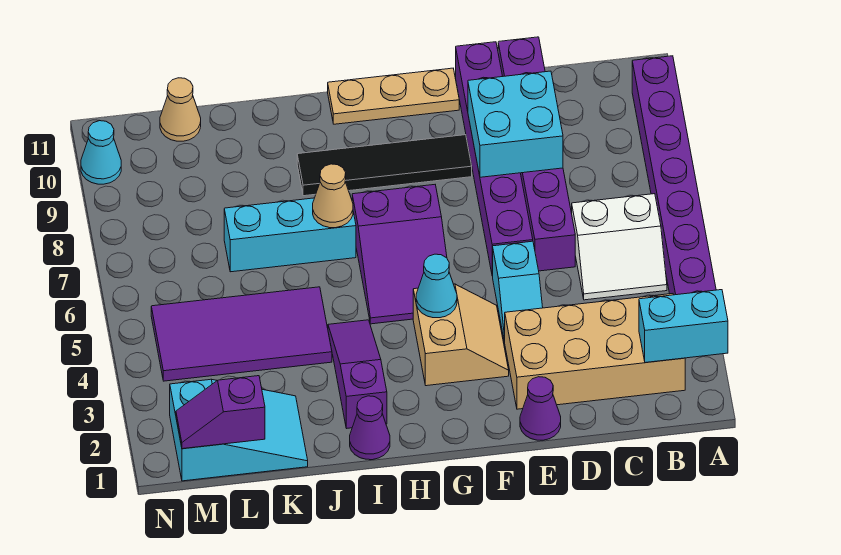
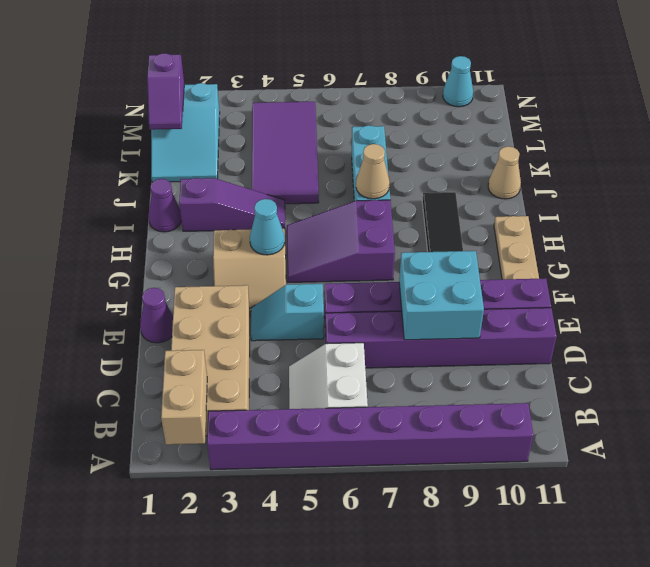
cyan brick A2:B2 level 2 -> tan brick A2:B2 level 2
purple slope L1:M1 level 2 top L -> purple slope L1:M1 level 2 top M
tan cone L11 level 1 -> tan cone J11 level 1

